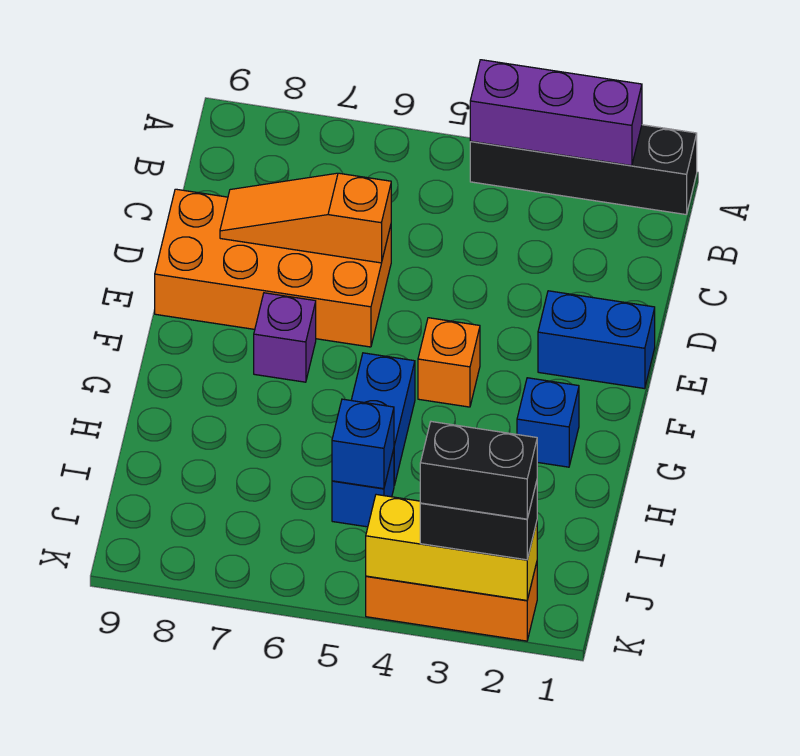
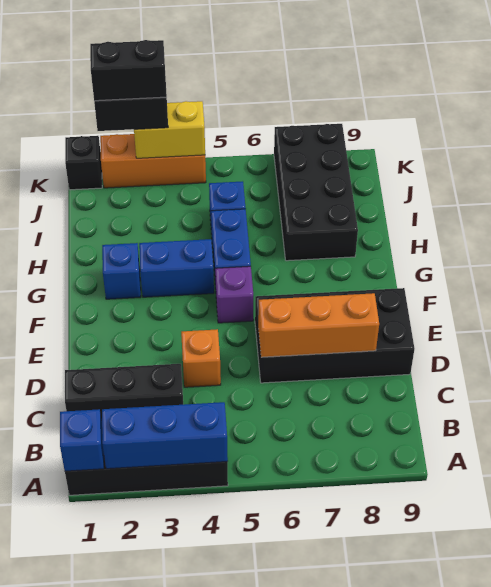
purple brick A2:A4 level 2 -> blue brick A2:A4 level 2
none -> black brick C1:C3 level 1
orange brick D6:E9 level 1 -> black brick D6:E9 level 1
orange slope D6:D8 level 2 top 6 -> orange brick D6:D8 level 2
blue brick E1:E2 level 1 -> blue brick G3:G4 level 1
orange brick F4 level 1 -> orange brick D4 level 1
purple brick F7 level 1 -> purple brick F5 level 1
none -> black brick H7:K8 level 1
blue brick I5 level 2 -> blue brick A1 level 2
none -> black brick K1 level 1
yellow brick K2:K4 level 2 -> yellow brick K3:K4 level 2

